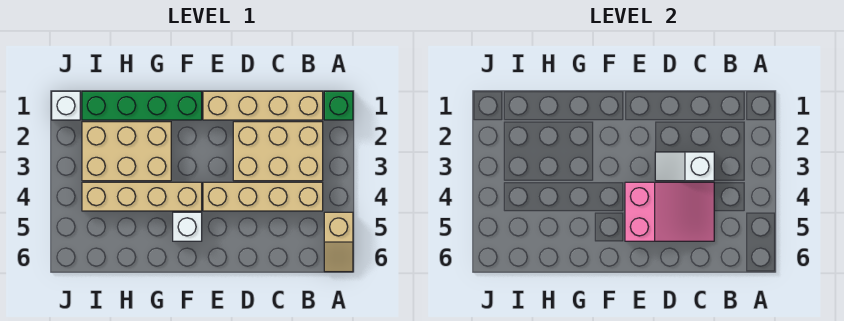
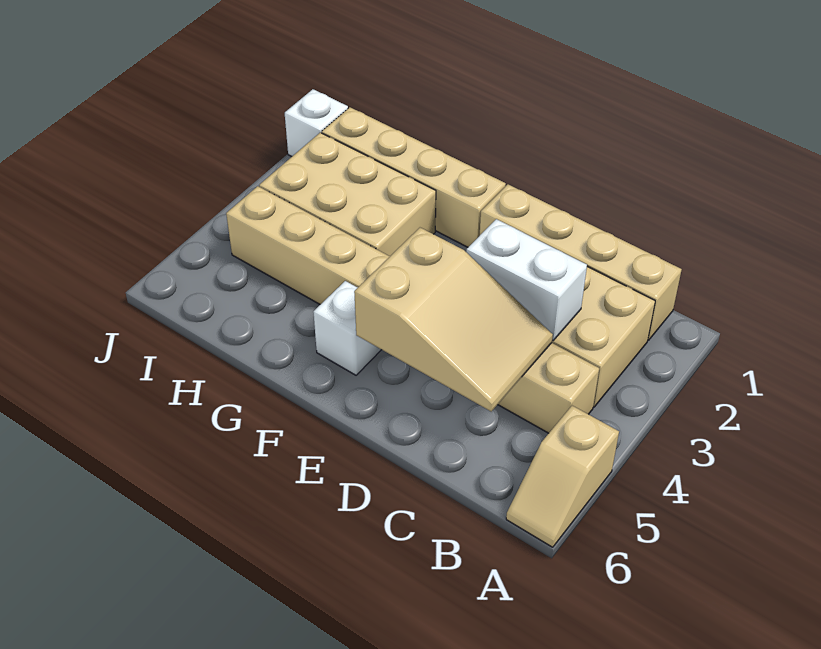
green brick A1 level 1 -> none
white slope C3:D3 level 2 top C -> white brick C3:D3 level 2
pink slope C4:E5 level 2 top E -> tan slope C4:E5 level 2 top E
green brick F1:I1 level 1 -> tan brick F1:I1 level 1

